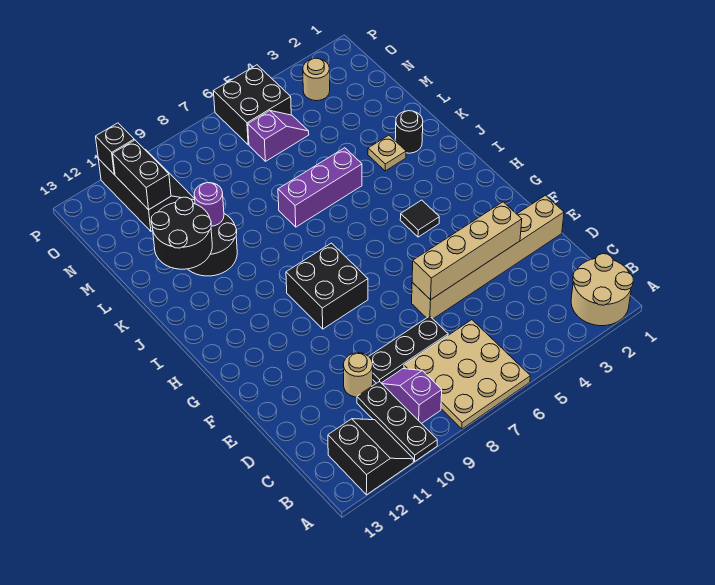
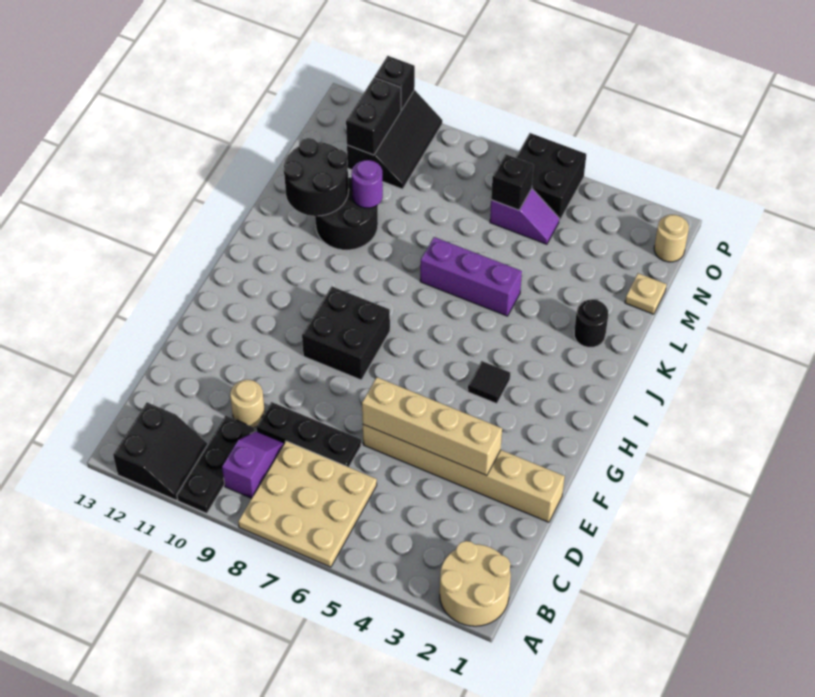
tan plate K3 level 1 -> tan plate M1 level 1
none -> black brick N6 level 2
tan round brick O3 level 1 -> tan round brick O1 level 1

